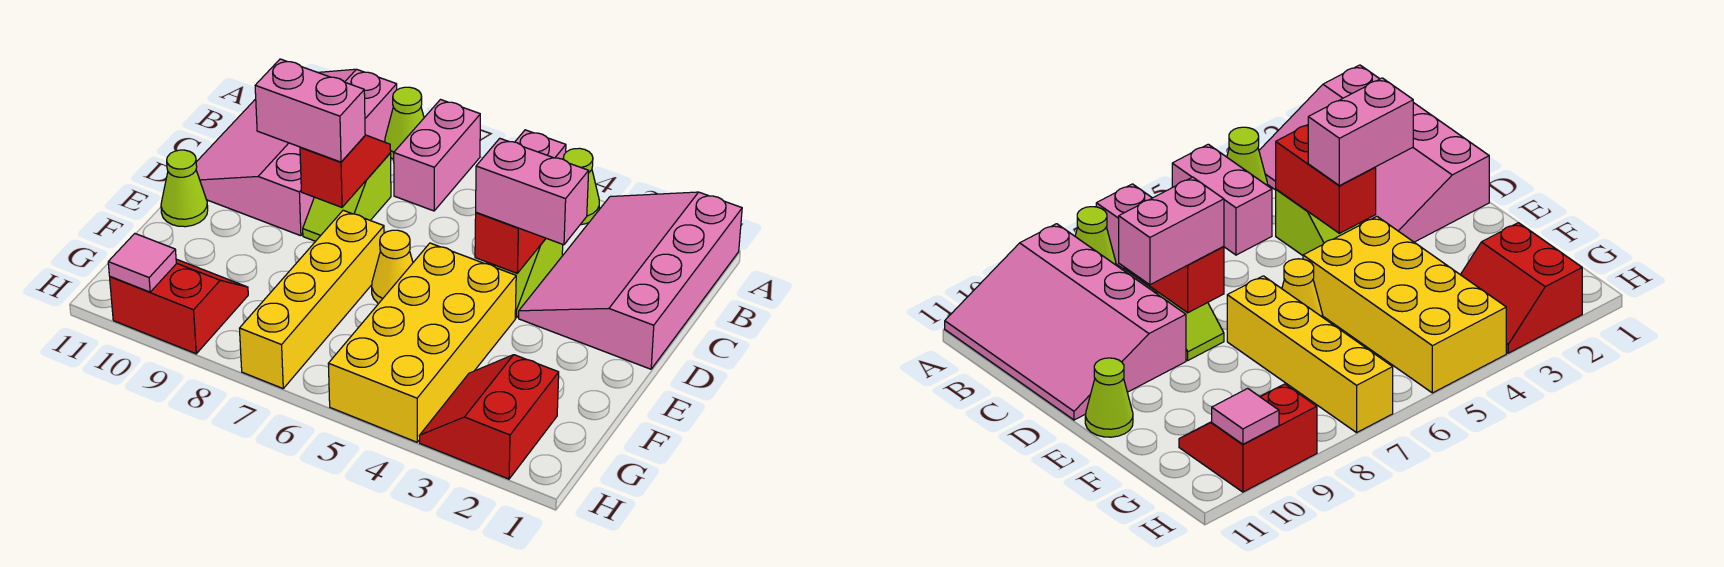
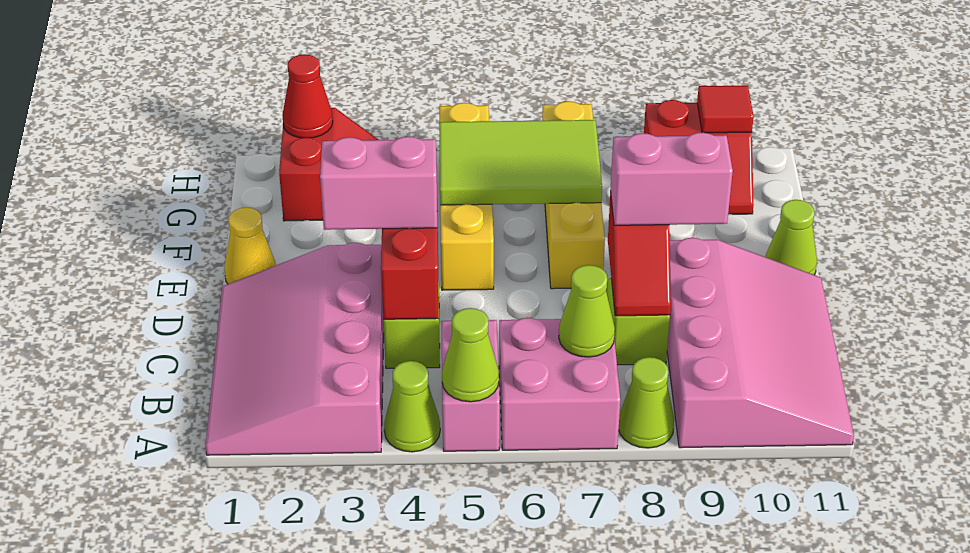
pink slope A1:D3 level 1 top 1 -> pink slope A1:D3 level 1 top 3
none -> lime cone A5 level 2
pink brick A7:B7 level 1 -> pink brick A6:B7 level 1
none -> lime cone B7 level 2
yellow brick E4:H5 level 1 -> yellow brick E5:H5 level 1
yellow cone E6 level 1 -> yellow cone E1 level 1
none -> lime tile F5:G7 level 2
none -> red cone H2 level 2
pink tile H10 level 2 -> red tile H10 level 2

